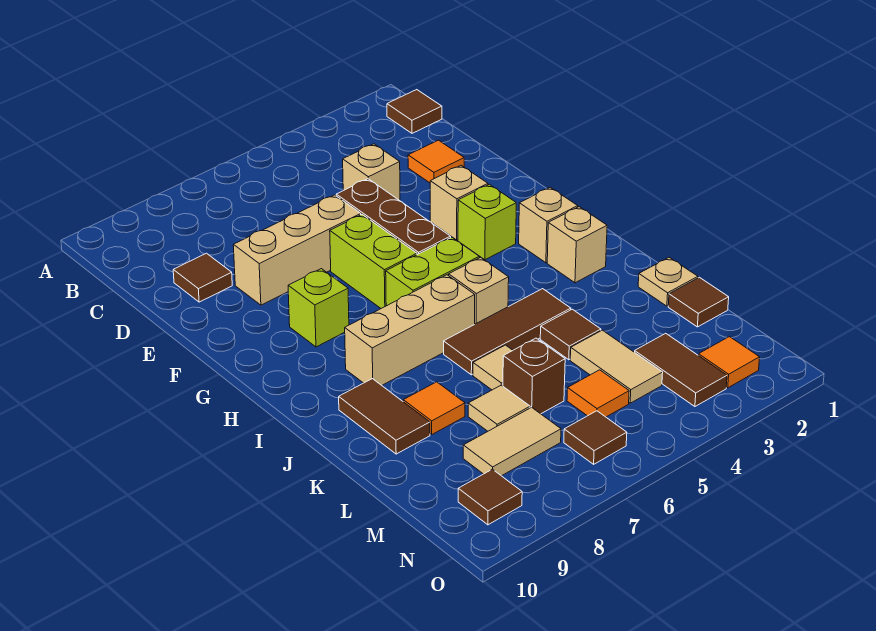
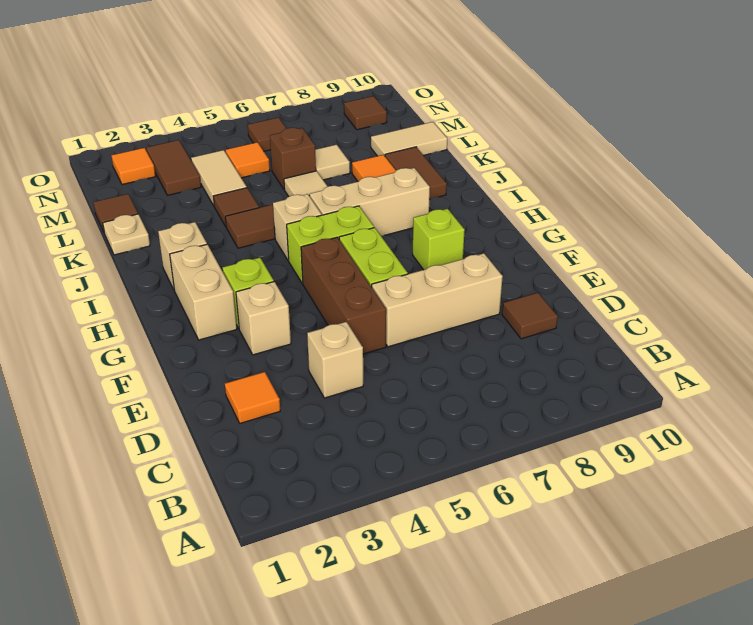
brown tile B1 level 1 -> none
tan brick H2 level 1 -> tan brick G2:H2 level 1
tan tile M7:M8 level 1 -> tan tile L9:L10 level 1

